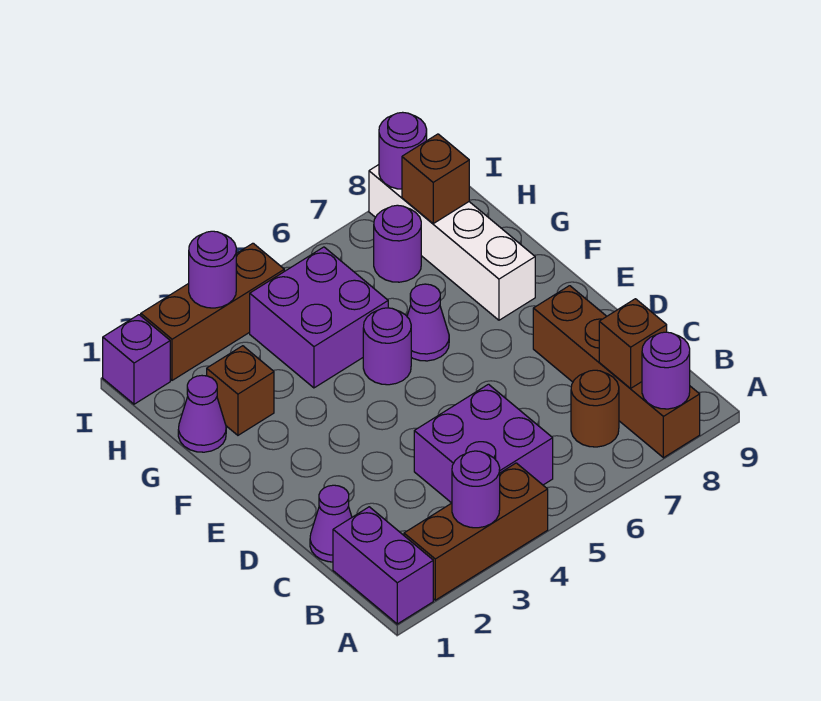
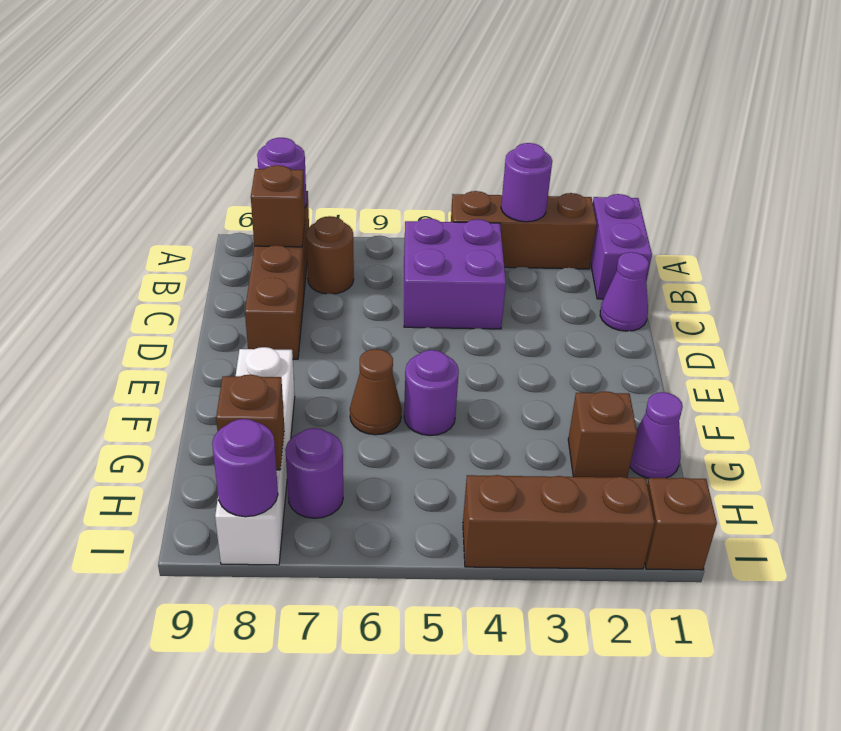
purple cone F6 level 1 -> brown cone F6 level 1
purple brick G4:H5 level 1 -> none
purple brick I1 level 1 -> brown brick I1 level 1
purple round brick I3 level 2 -> none

